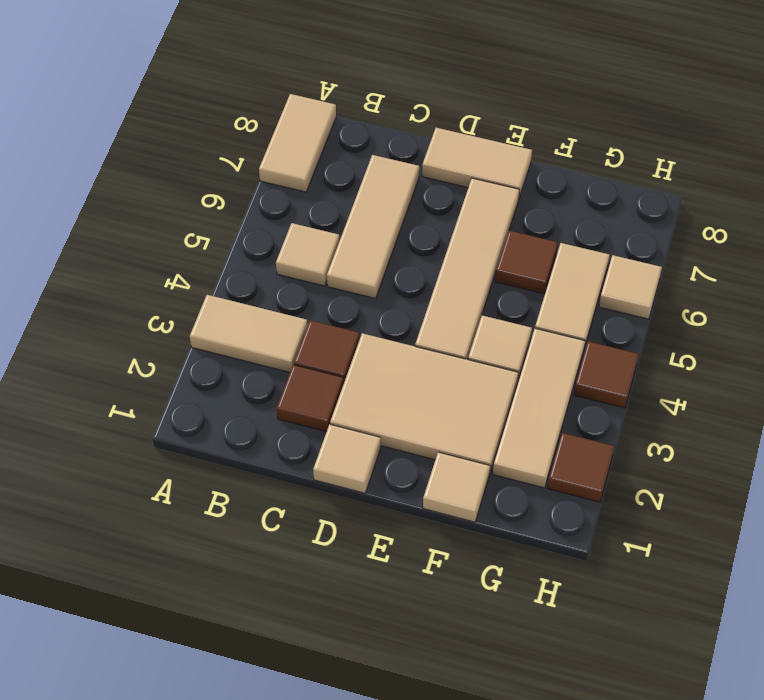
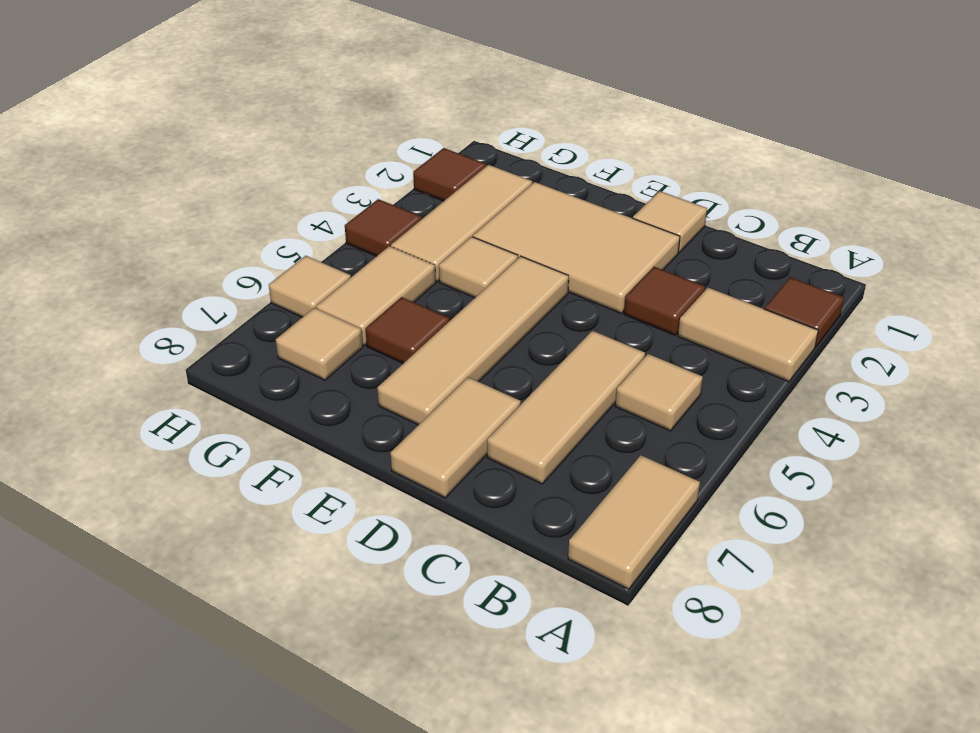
brown tile C2 level 1 -> brown tile A2 level 1
tan tile D8:E8 level 1 -> tan tile D7:D8 level 1
tan tile F1 level 1 -> tan tile G7 level 1

